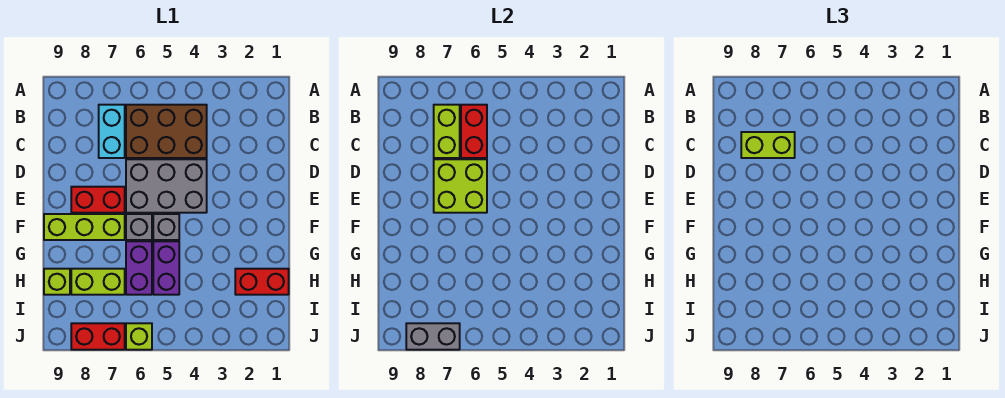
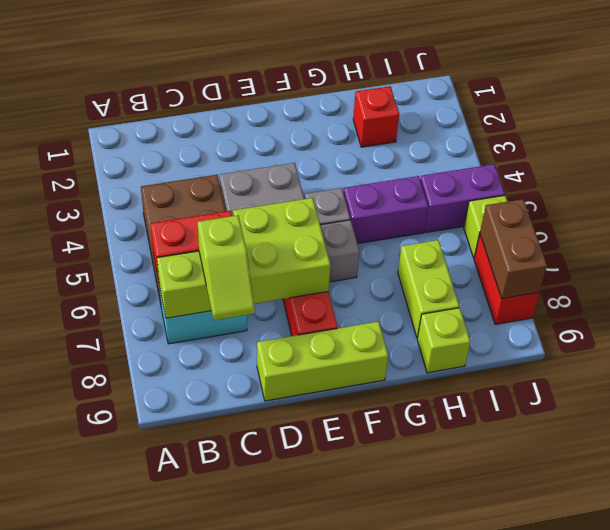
lime brick C7:C8 level 3 -> lime slope C7:C8 level 3 top 7
lime brick F7:F9 level 1 -> lime brick D9:F9 level 1
purple brick G6:H6 level 1 -> purple brick I5:J5 level 1
red brick H1:H2 level 1 -> red brick H2 level 1
grey brick J7:J8 level 2 -> brown brick J7:J8 level 2

